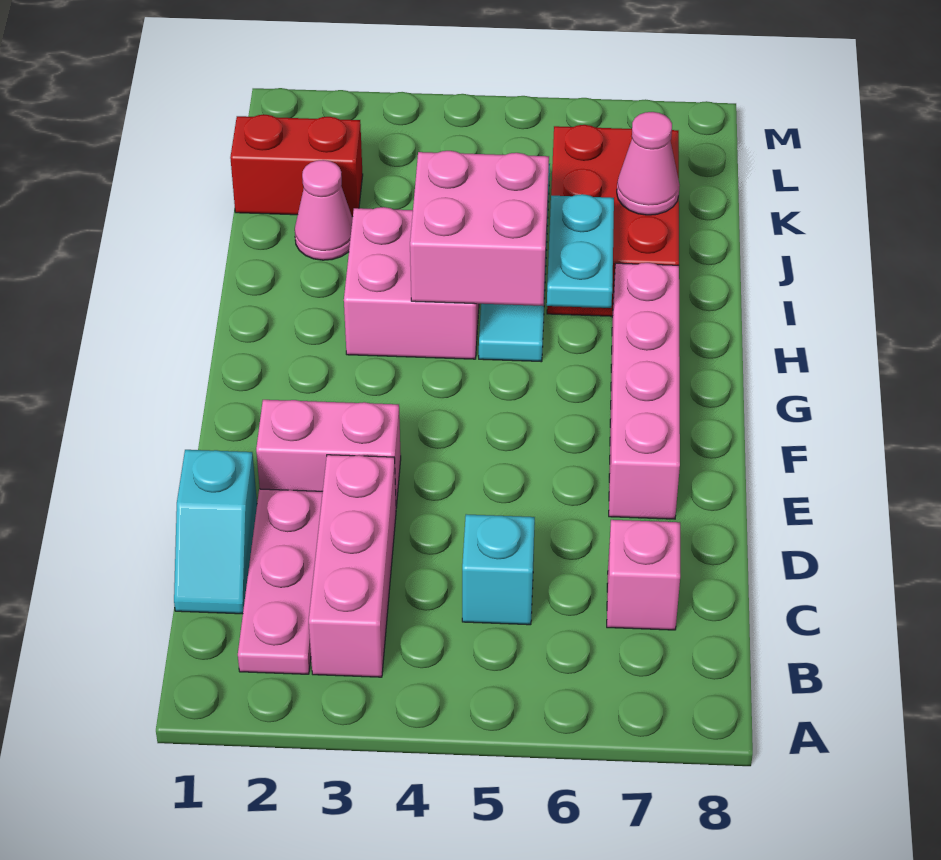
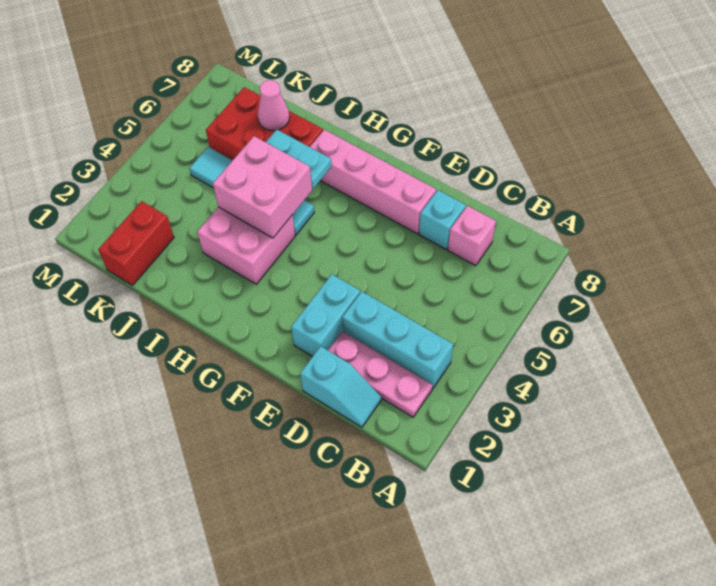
pink brick B3:D3 level 1 -> cyan brick B3:D3 level 1
cyan brick C5 level 1 -> cyan brick D7 level 1
pink brick E2:E3 level 1 -> cyan brick E2:E3 level 1
pink cone J2 level 1 -> none

